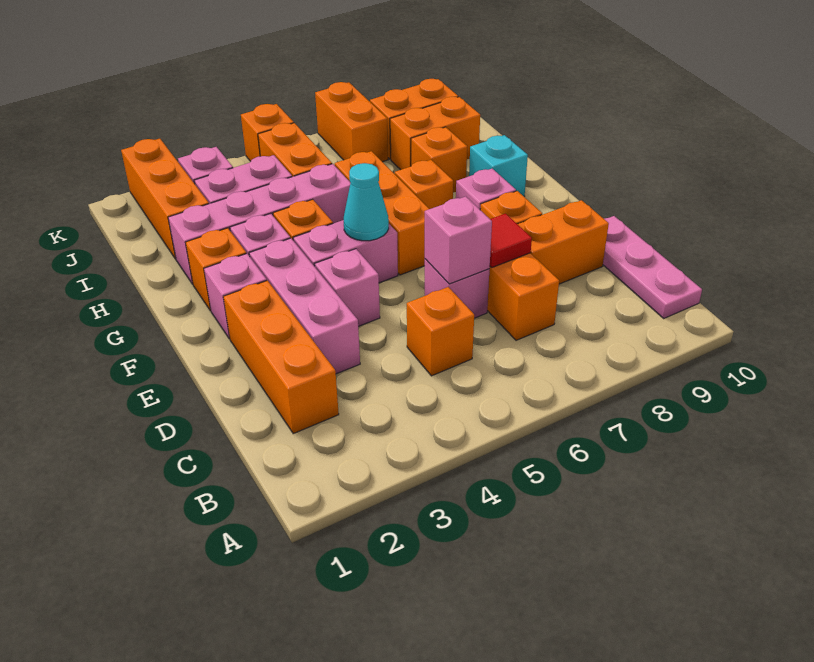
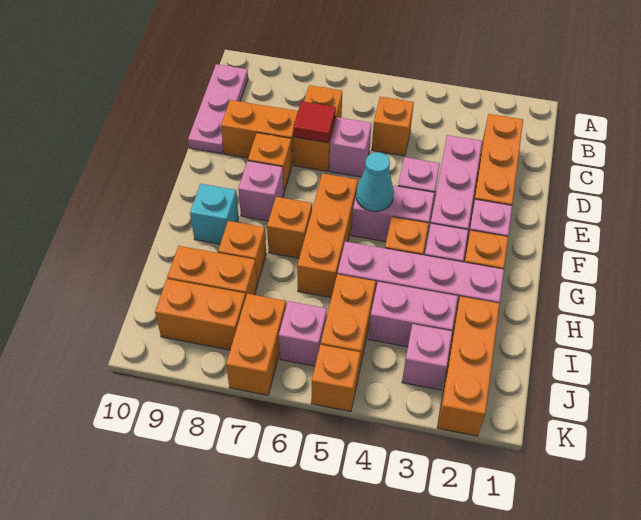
pink brick D6 level 2 -> pink brick J6 level 1

